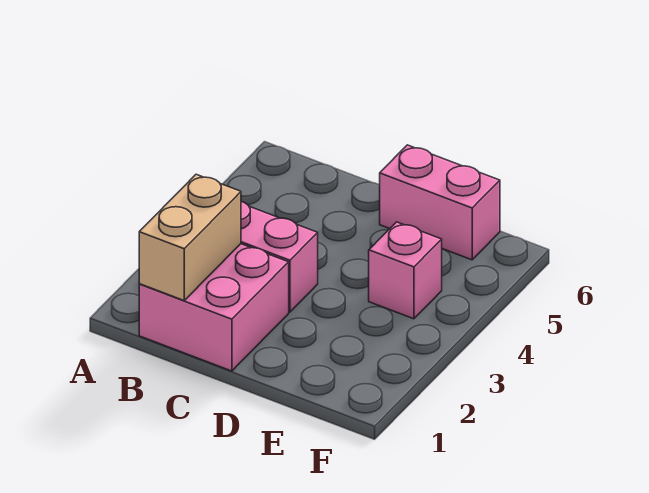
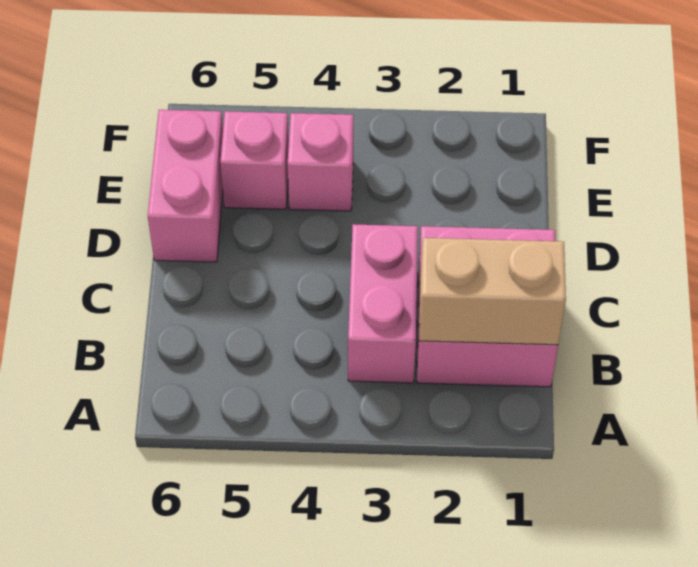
none -> pink brick E5 level 1

